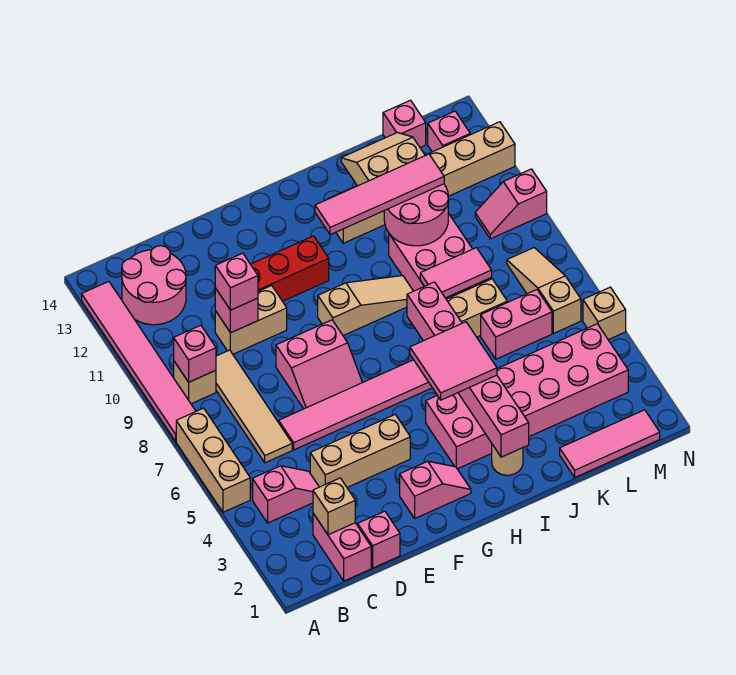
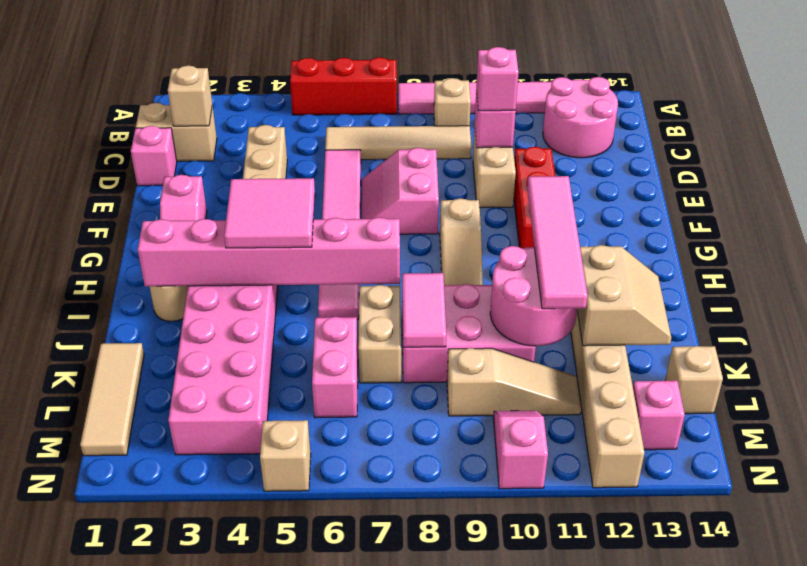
tan brick A5:A7 level 1 -> red brick A5:A7 level 1
pink slope B4:C4 level 1 top B -> none
pink brick B9 level 2 -> none
pink brick C1:C2 level 1 -> tan brick C1:C2 level 1
pink tile K1:M1 level 1 -> tan tile K1:M1 level 1
pink brick L14 level 1 -> tan brick L14 level 1
tan slope M6:M8 level 1 top 6 -> tan slope L9:L11 level 1 top 9

